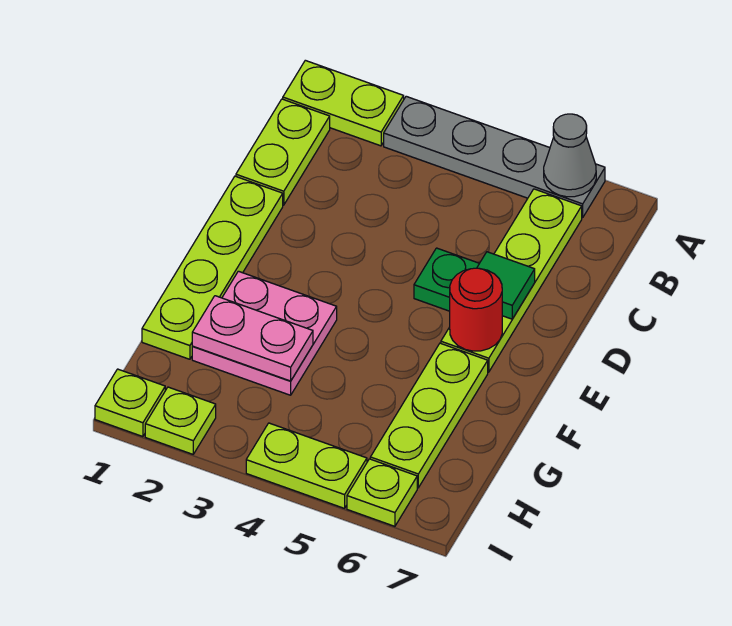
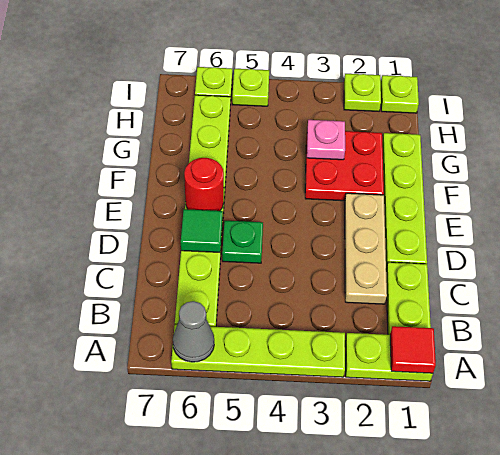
none -> red tile A1 level 2
grey plate A3:A6 level 1 -> lime plate A3:A6 level 1
none -> tan plate C2:E2 level 1
pink plate F2:G3 level 1 -> red plate F2:G3 level 1
pink plate G2:G3 level 2 -> pink plate G3 level 2
lime plate I4:I5 level 1 -> lime plate I5 level 1

